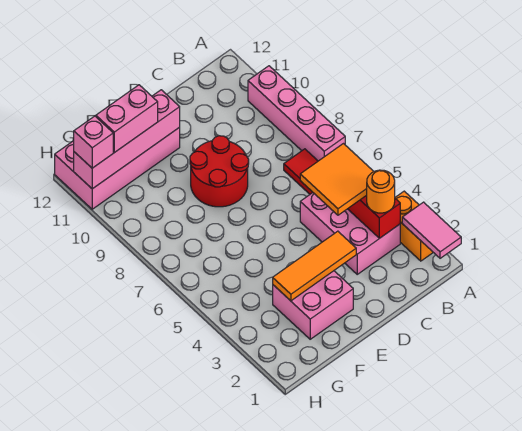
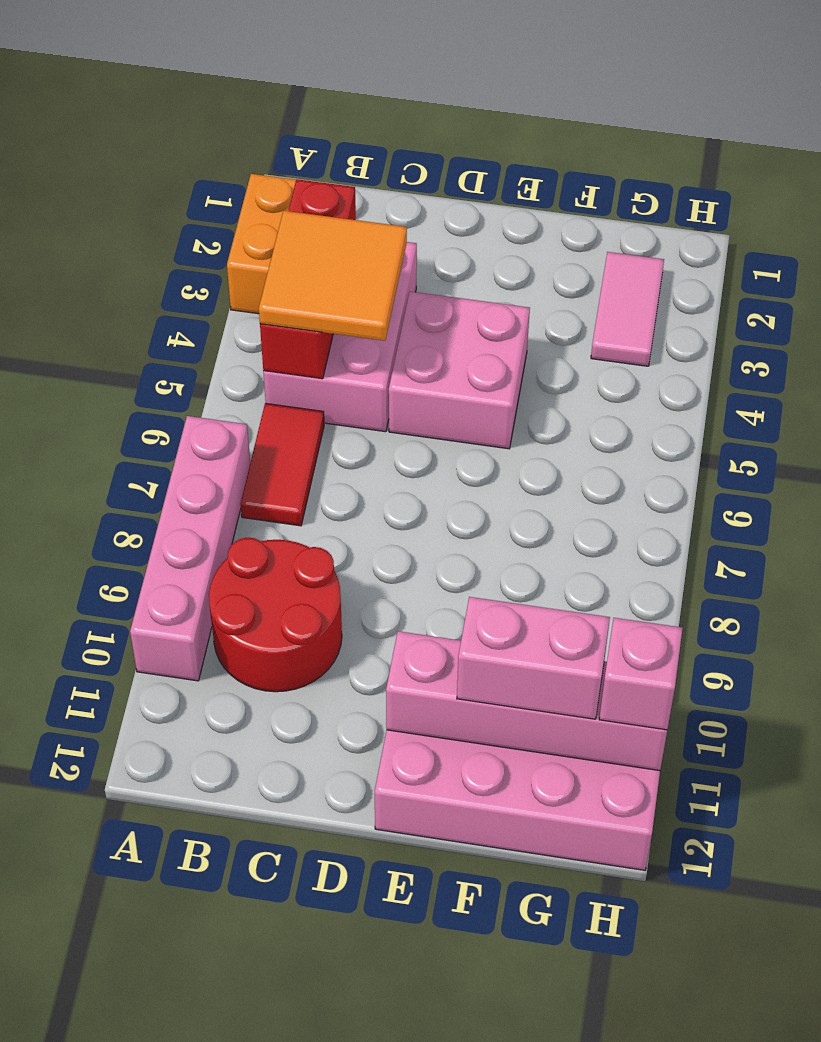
pink tile A1:A2 level 2 -> pink tile G2:G3 level 1
orange round brick B3 level 3 -> none
orange tile D3:F3 level 2 -> none
red round brick D8:E9 level 1 -> red round brick B9:C10 level 1
pink brick E2:F3 level 1 -> pink brick D4:E5 level 1

